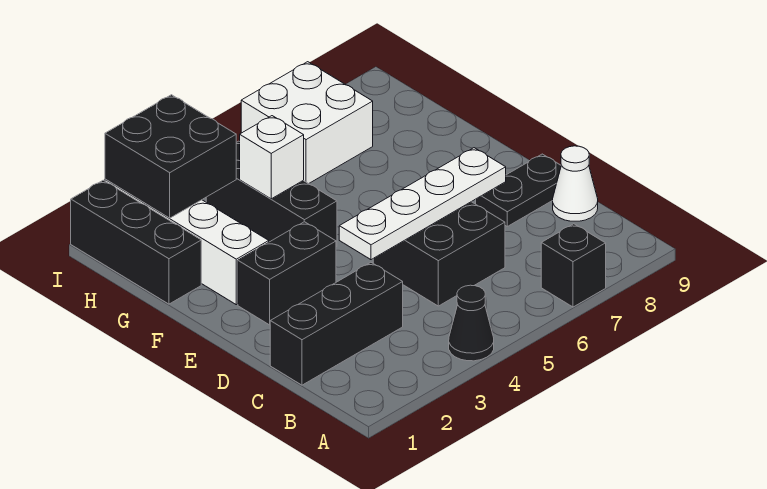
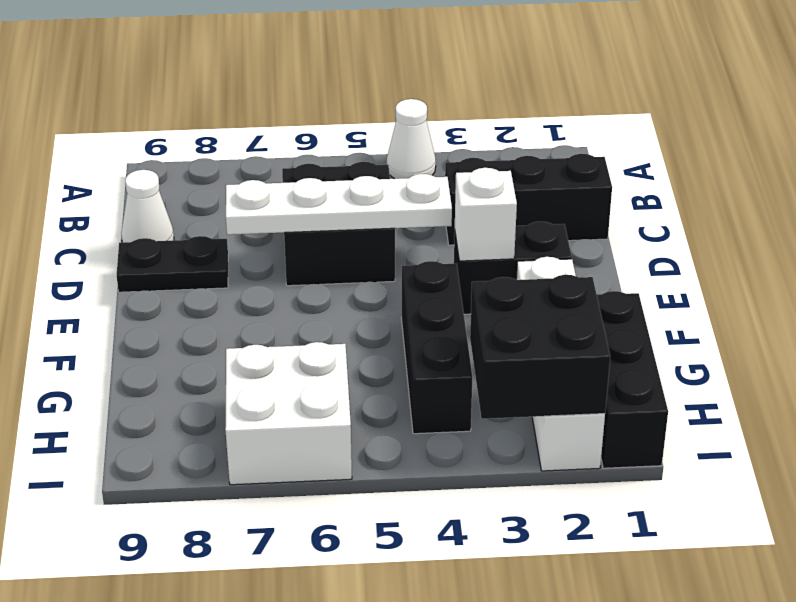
black cone A4 level 1 -> white cone A4 level 1
black brick A7 level 1 -> none
white brick G4 level 2 -> white brick E3 level 2

